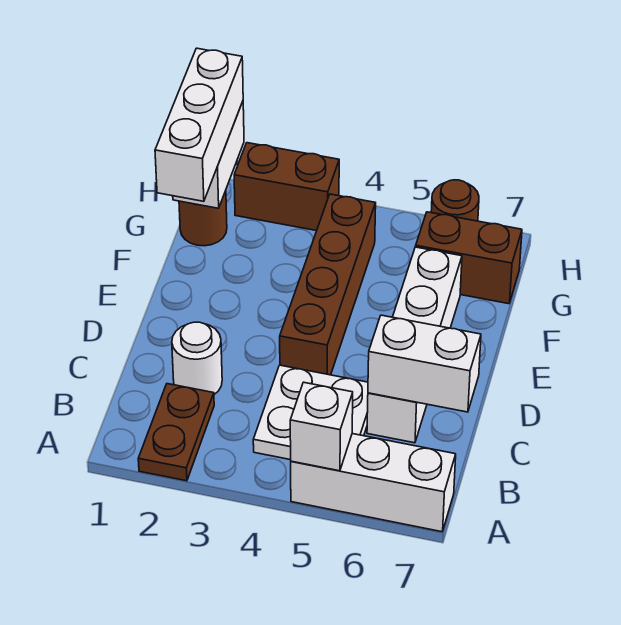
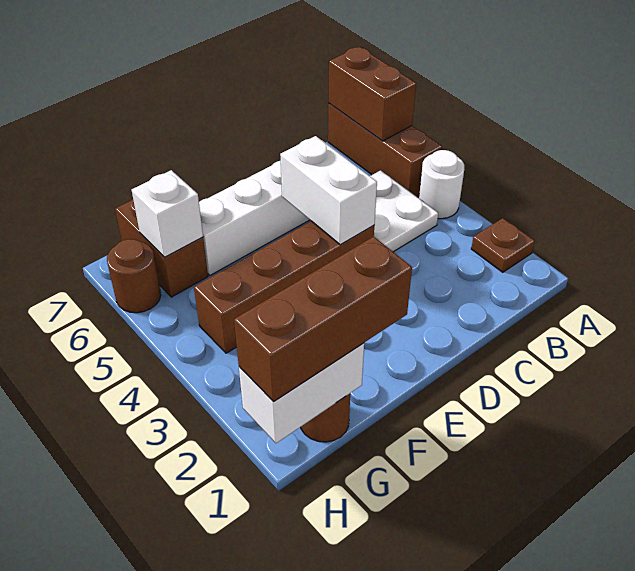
brown plate A2:B2 level 1 -> brown plate A2 level 1
white brick A5:A7 level 1 -> brown brick A5:A7 level 1
white brick A5 level 2 -> white brick G6 level 2
white round brick C2 level 1 -> white round brick A4 level 1
white brick C6:C7 level 2 -> white brick D4:D5 level 2
white brick F1:H1 level 3 -> brown brick F1:H1 level 3
brown brick H2:H3 level 1 -> brown brick A6:A7 level 2

